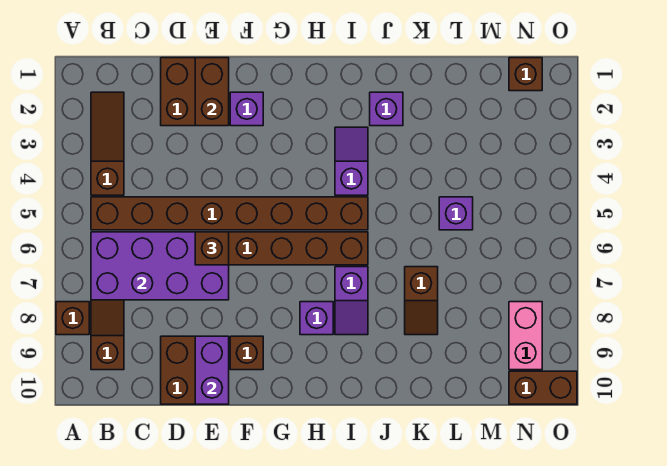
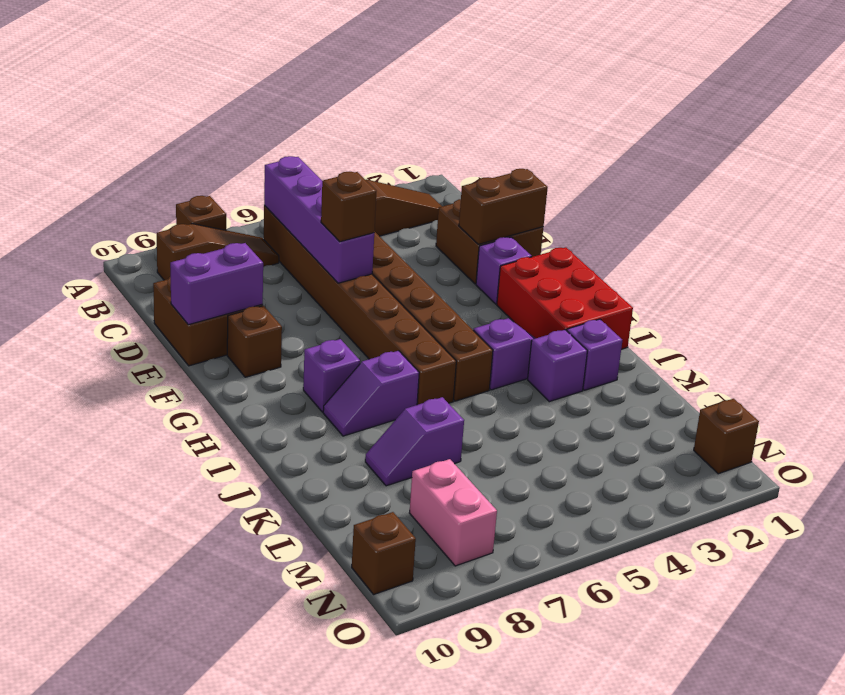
purple brick B6:E7 level 2 -> purple brick B6:E6 level 2
none -> red brick G1:I2 level 1
brown slope K7:K8 level 1 top 7 -> purple slope K7:K8 level 1 top 7
purple brick L5 level 1 -> purple brick J3 level 1
pink brick N8:N9 level 1 -> pink brick M8:N8 level 1
brown brick N10:O10 level 1 -> brown brick N10 level 1

